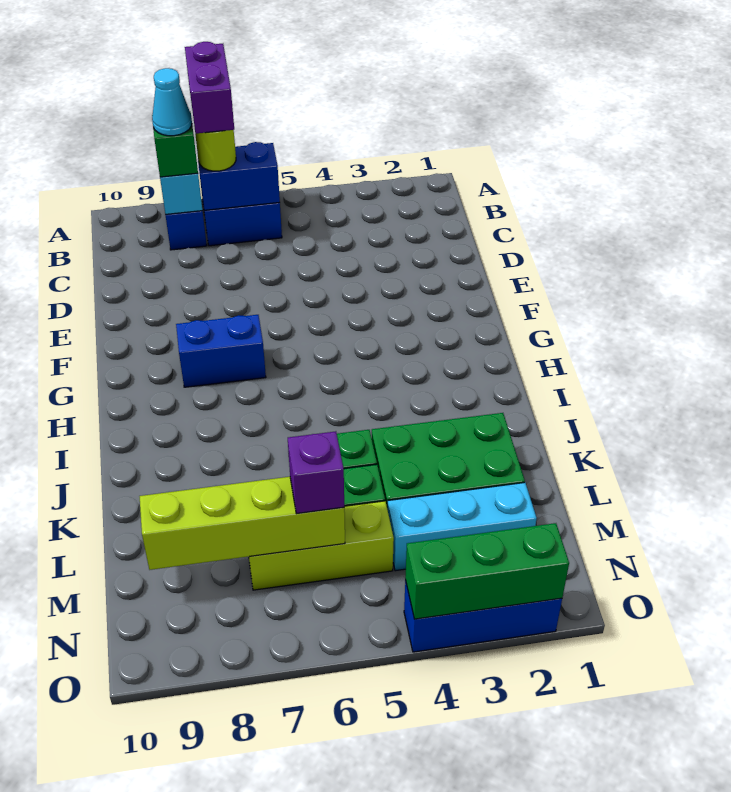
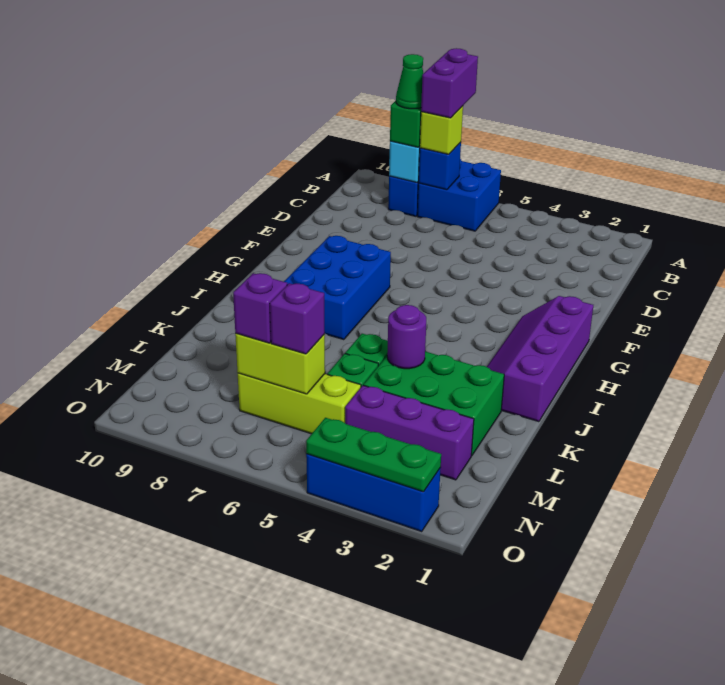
blue brick B6:B7 level 2 -> blue brick B7 level 2
lime round brick B7 level 3 -> lime brick B7 level 3
cyan cone B8 level 4 -> green cone B8 level 4
none -> purple slope G1:J2 level 1 top 1
blue brick G7:G8 level 1 -> blue brick G7:I8 level 1
none -> purple round brick K4 level 2
cyan brick M2:M4 level 1 -> purple brick M2:M4 level 1
lime brick M6:M9 level 2 -> lime brick M6:M7 level 2
none -> purple brick M7 level 3
green brick O2:O4 level 2 -> green plate O2:O4 level 2

